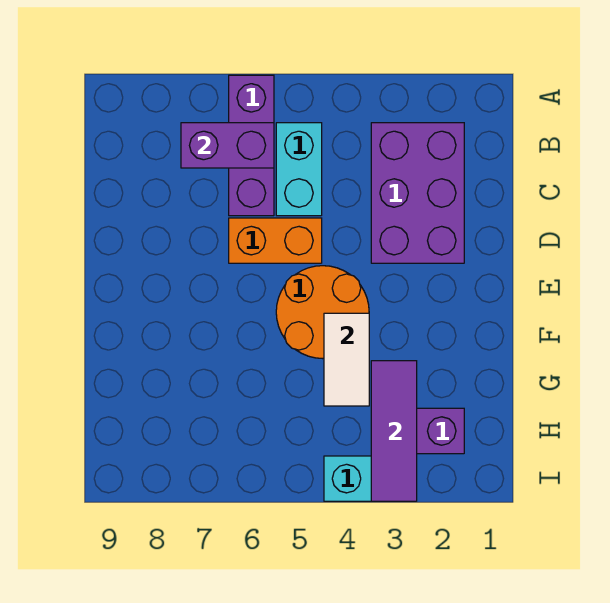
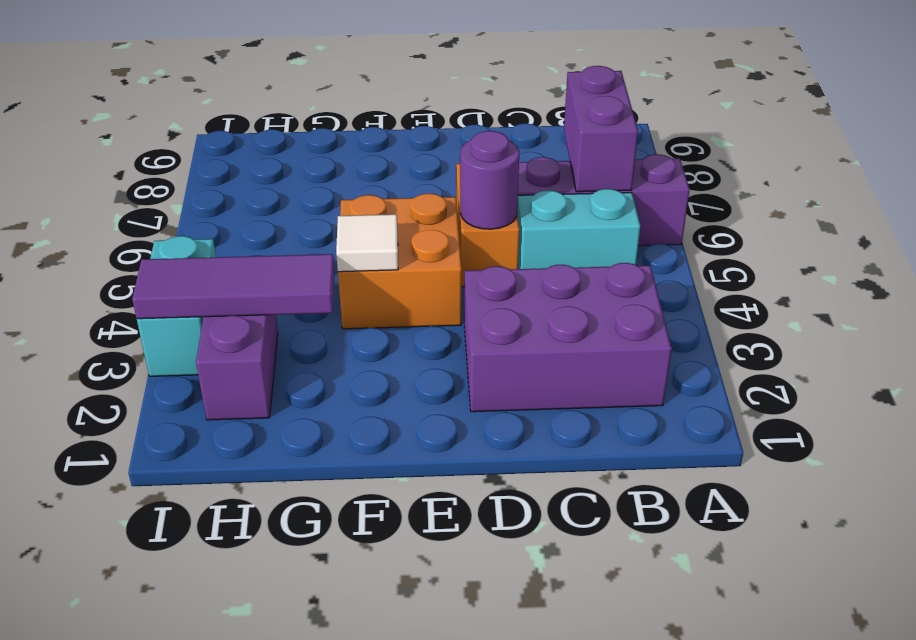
none -> purple round brick D5 level 2
orange round brick E4:F5 level 1 -> orange brick E4:F5 level 1
white tile F4:G4 level 2 -> white tile F4 level 2

